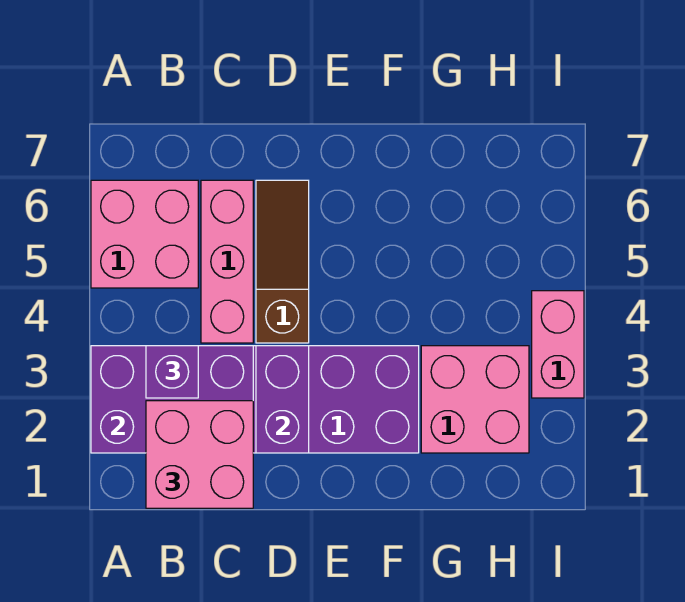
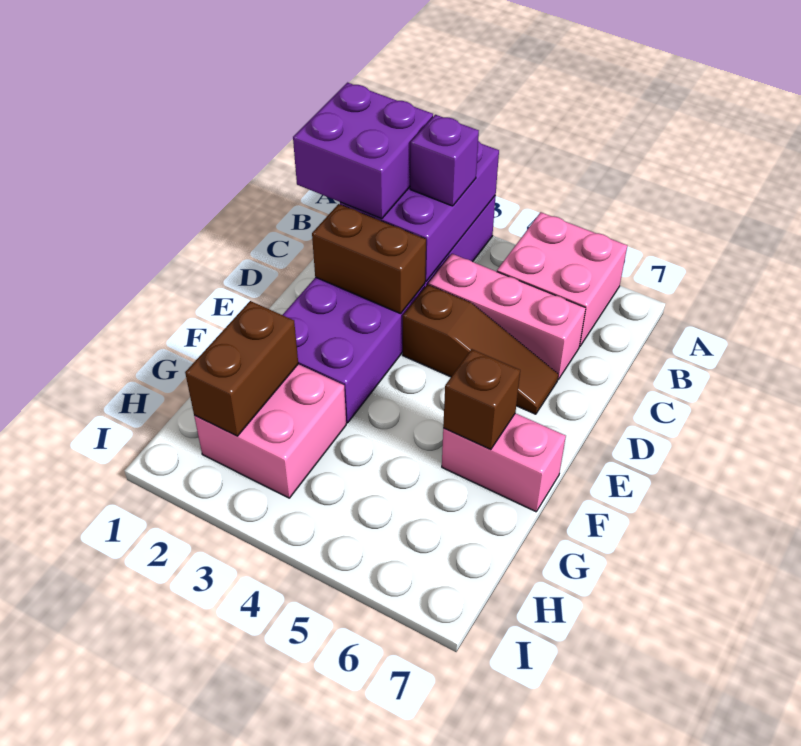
pink brick B1:C2 level 3 -> purple brick B1:C2 level 3
purple brick D2:D3 level 2 -> brown brick D2:D3 level 2
none -> brown brick F6 level 2
none -> brown brick G2:H2 level 2
pink brick I3:I4 level 1 -> pink brick F6:F7 level 1

